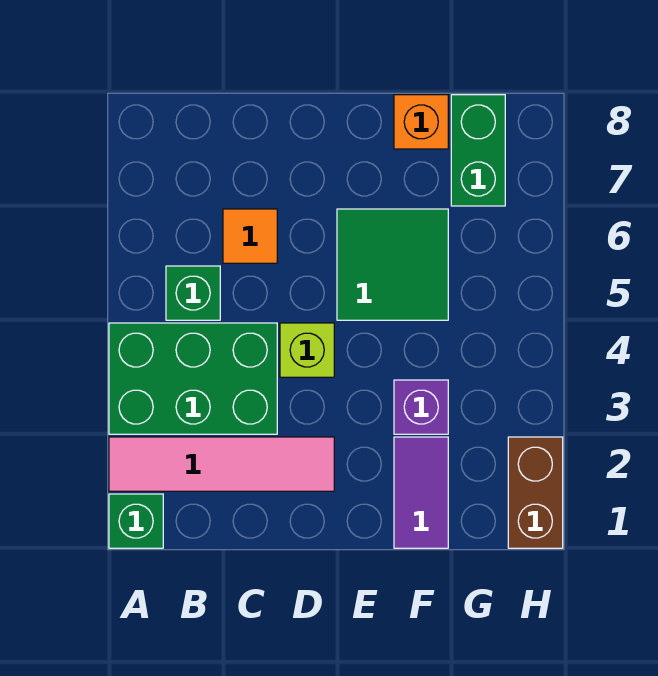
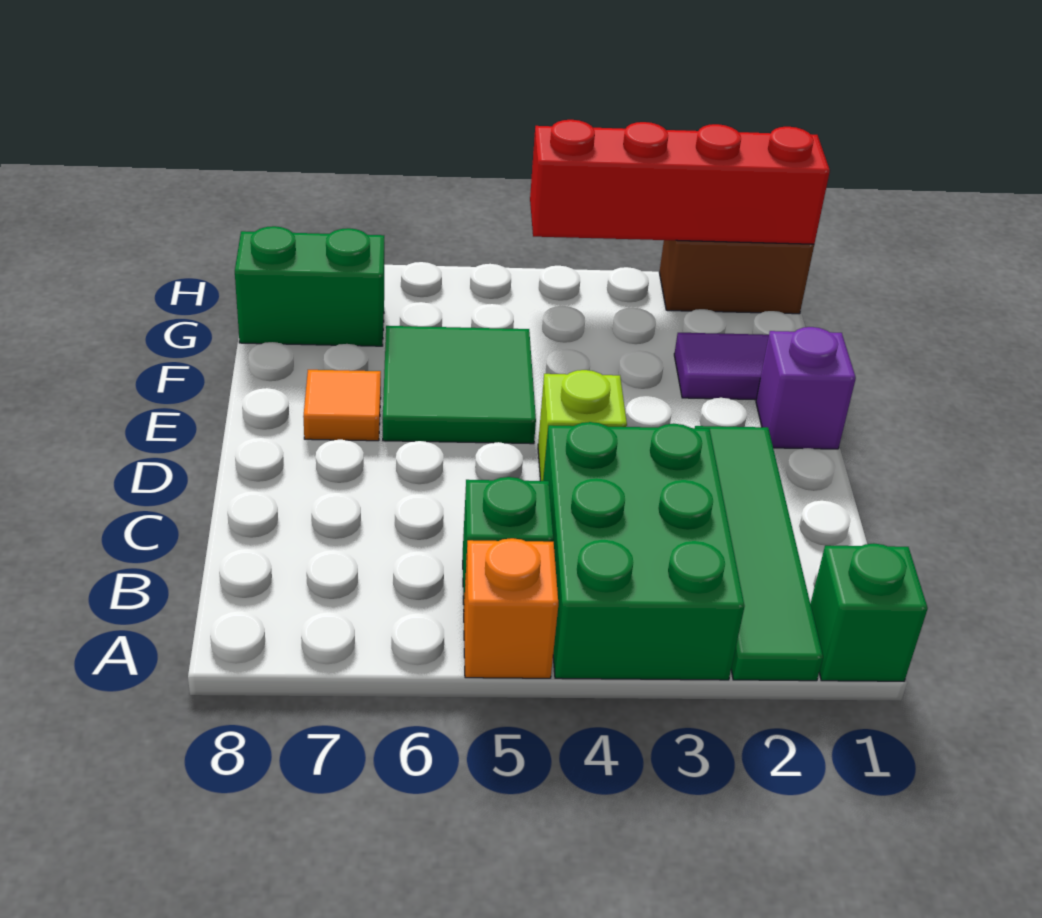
pink tile A2:D2 level 1 -> green tile A2:D2 level 1
orange tile C6 level 1 -> orange tile E7 level 1
purple brick F3 level 1 -> purple brick E1 level 1
orange brick F8 level 1 -> orange brick A5 level 1
none -> red brick H1:H4 level 2

